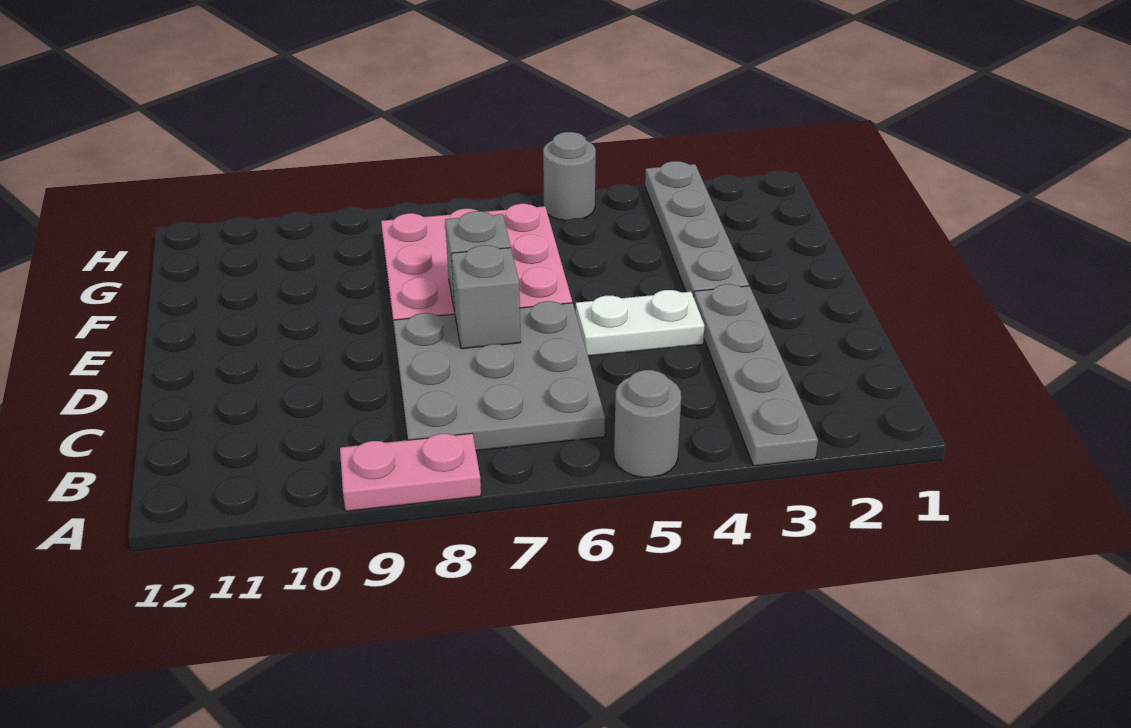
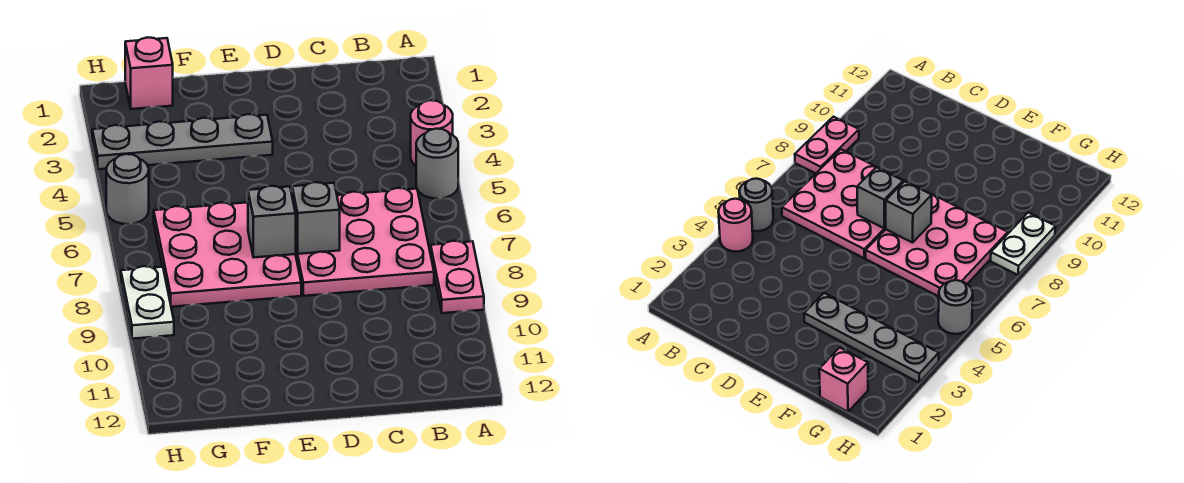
grey plate A3:D3 level 1 -> none
none -> pink round brick A4 level 1
grey plate B6:D8 level 1 -> pink plate B6:D8 level 1
white plate D4:D5 level 1 -> white plate H8:H9 level 1
none -> pink brick G1 level 1

